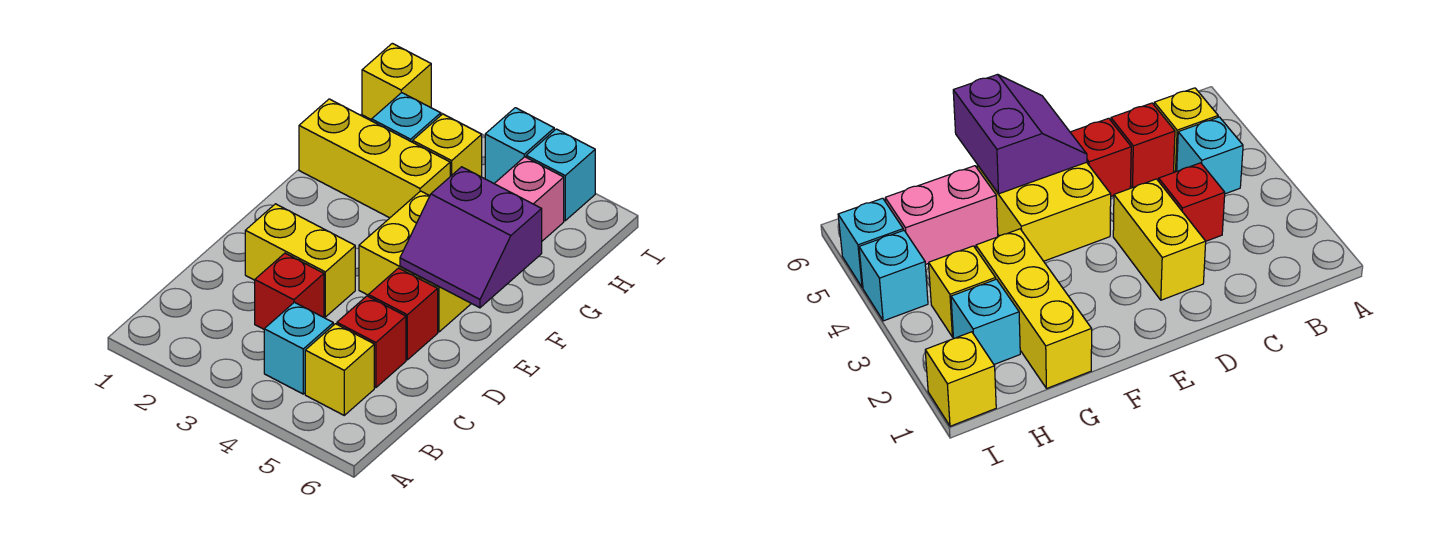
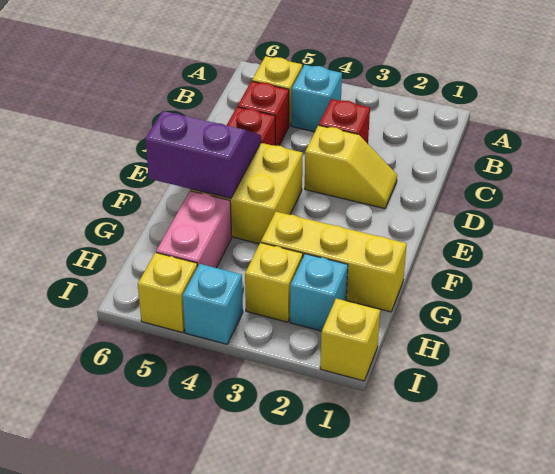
yellow brick D2:D3 level 1 -> yellow slope D2:D3 level 1 top 3
cyan brick I5 level 1 -> yellow brick I5 level 1

